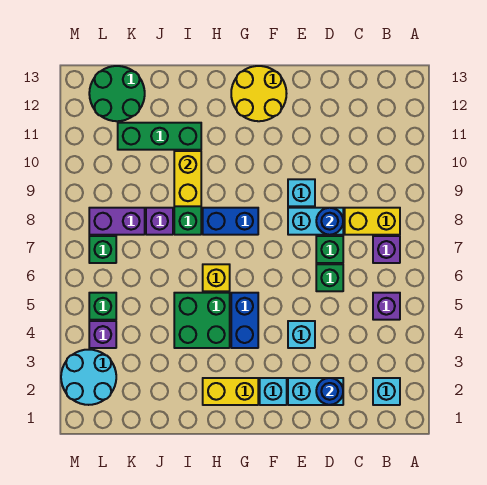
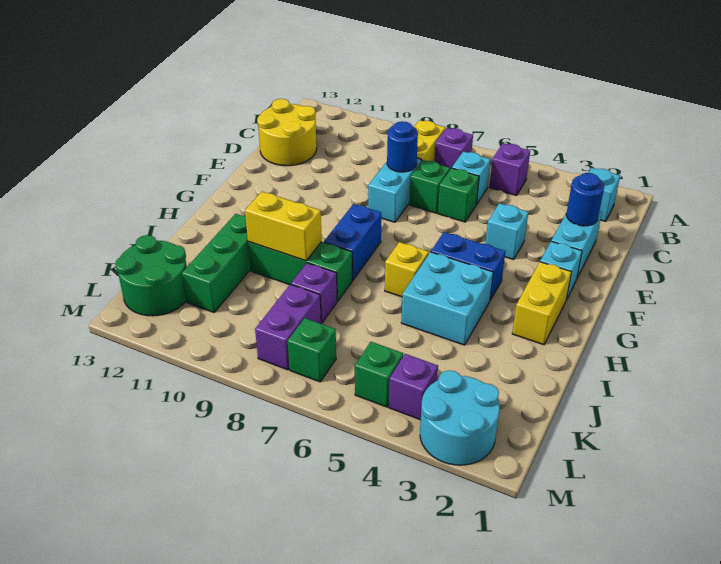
cyan brick E9 level 1 -> cyan brick C6 level 1
yellow round brick F12:G13 level 1 -> yellow round brick C12:D13 level 1
green brick H4:I5 level 1 -> cyan brick H4:I5 level 1

